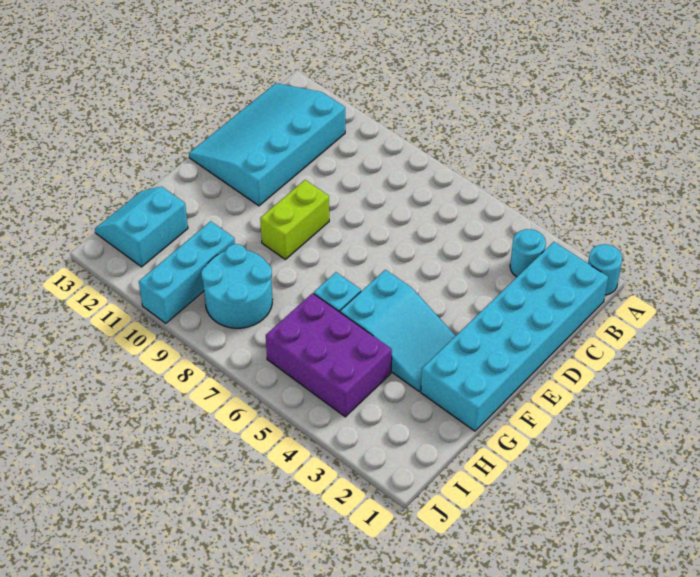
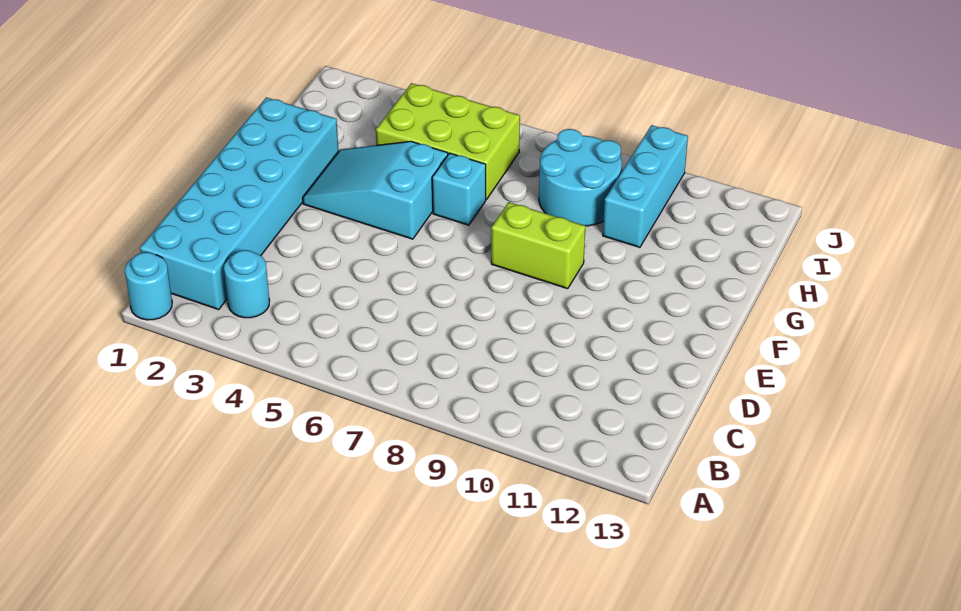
cyan slope B11:E13 level 1 top 11 -> none
lime brick E9:F9 level 1 -> lime brick F8:F9 level 1
purple brick H4:I6 level 1 -> lime brick H4:I6 level 1
cyan slope H12:I13 level 1 top 12 -> none

